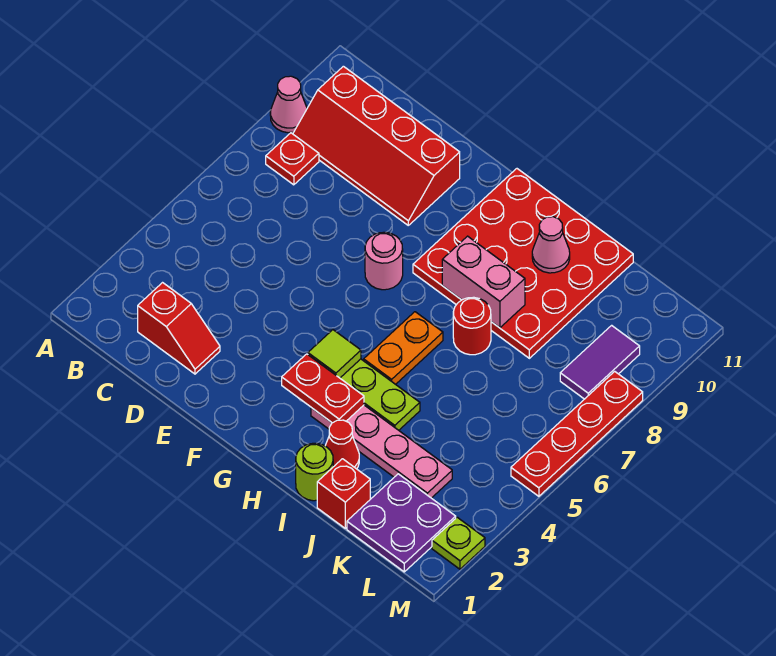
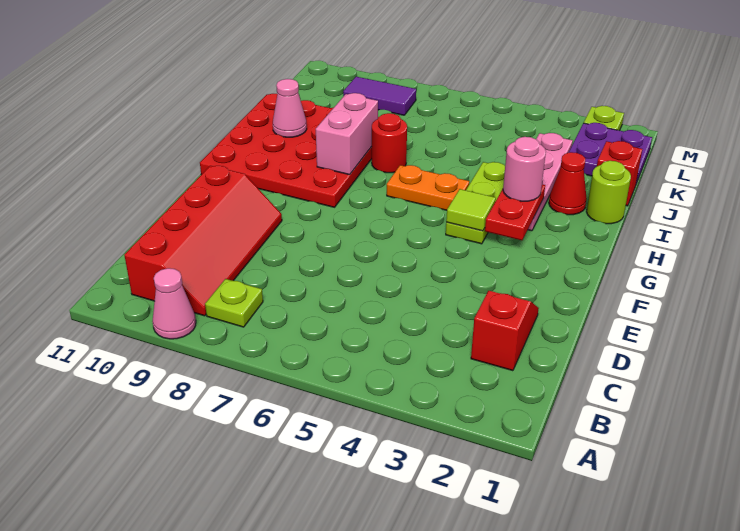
red plate B8 level 1 -> lime plate B8 level 1
pink round brick F7 level 1 -> pink round brick H3 level 3
red plate M5:M8 level 1 -> none

